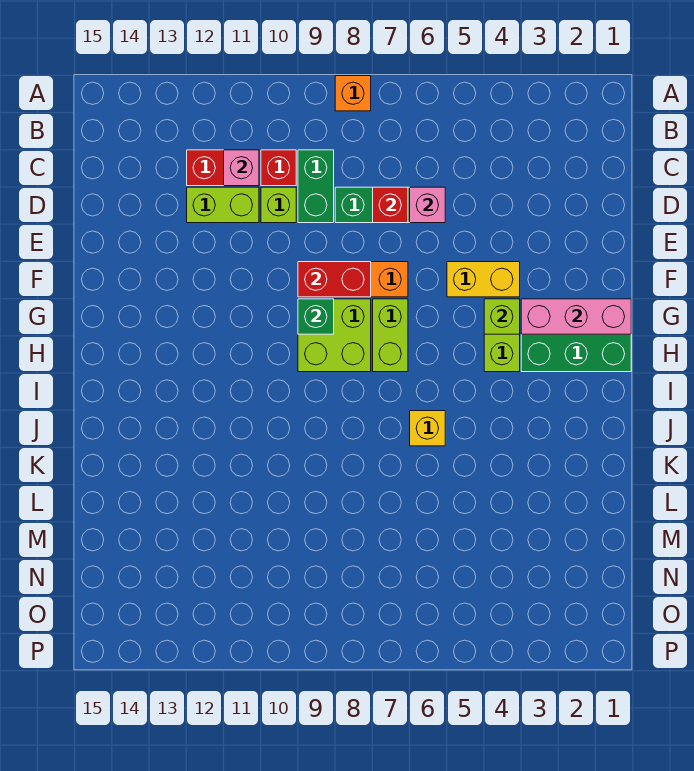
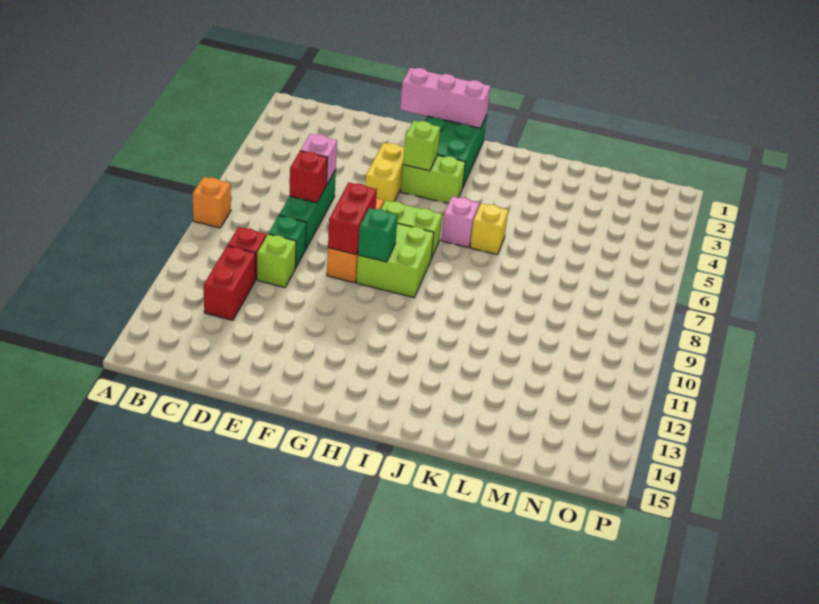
green brick C9:D9 level 1 -> green brick D9 level 1
pink brick C11 level 2 -> pink brick I6 level 1
lime brick D11:D12 level 1 -> none
pink brick G1:G3 level 2 -> pink brick F1:H1 level 2

